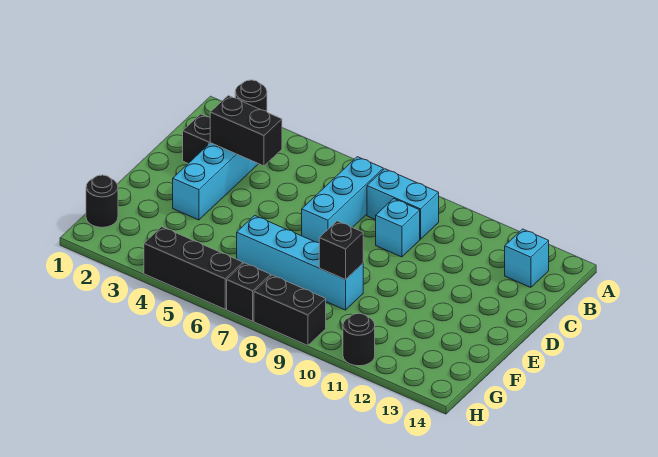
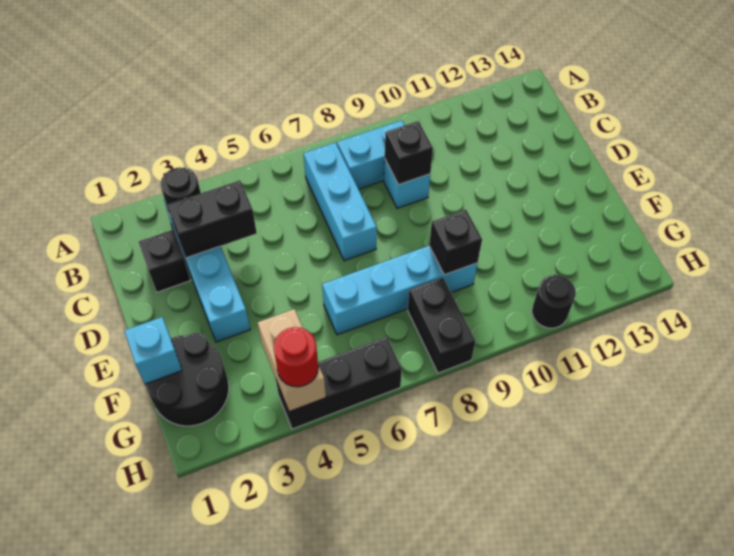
cyan brick B13 level 1 -> cyan brick F1 level 2
black round brick G1 level 1 -> black round brick F1:G2 level 1
none -> tan brick G4:H4 level 2
none -> red round brick H4 level 3
black brick H7 level 1 -> black brick C9 level 2
black brick H8:H9 level 1 -> black brick G8:H8 level 1

